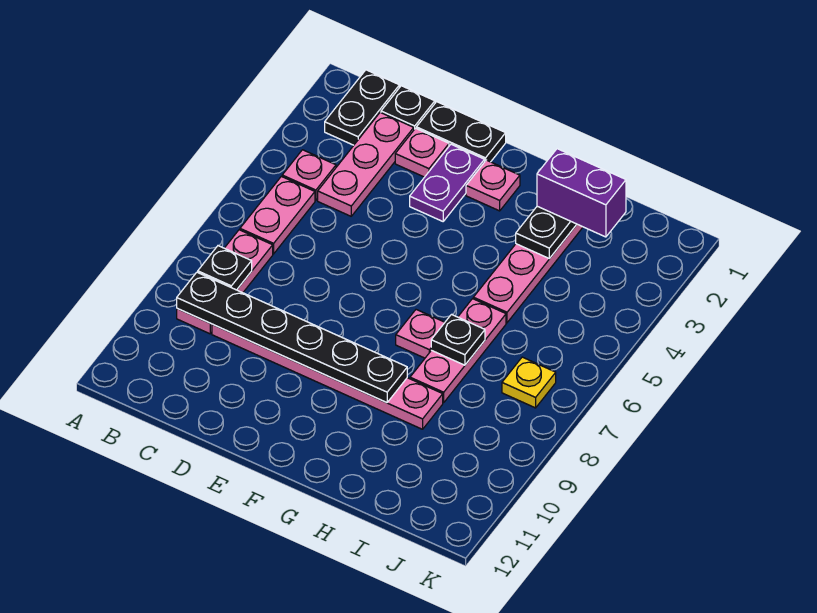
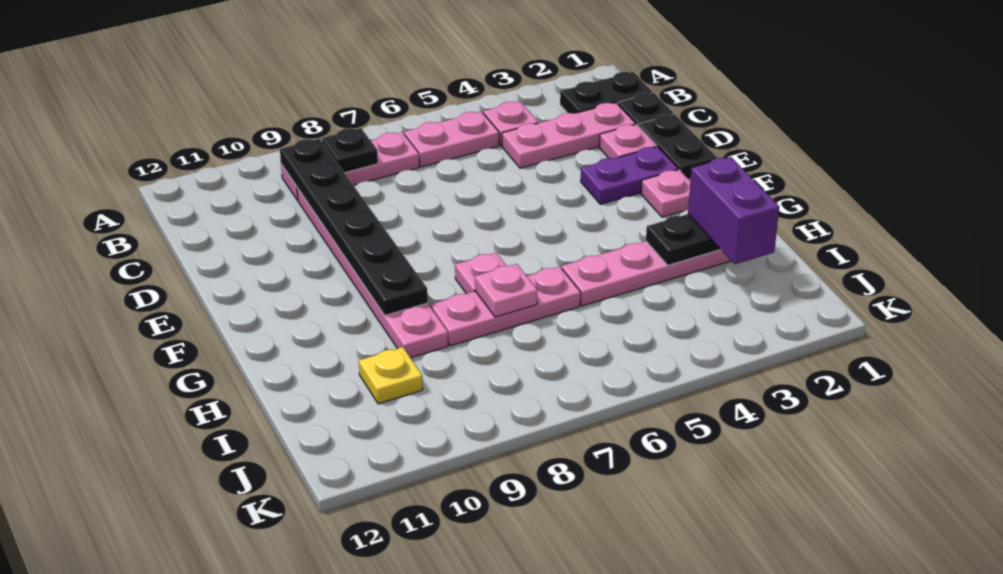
black plate H7 level 2 -> pink plate H7 level 2
yellow plate J7 level 1 -> yellow plate I10 level 1

